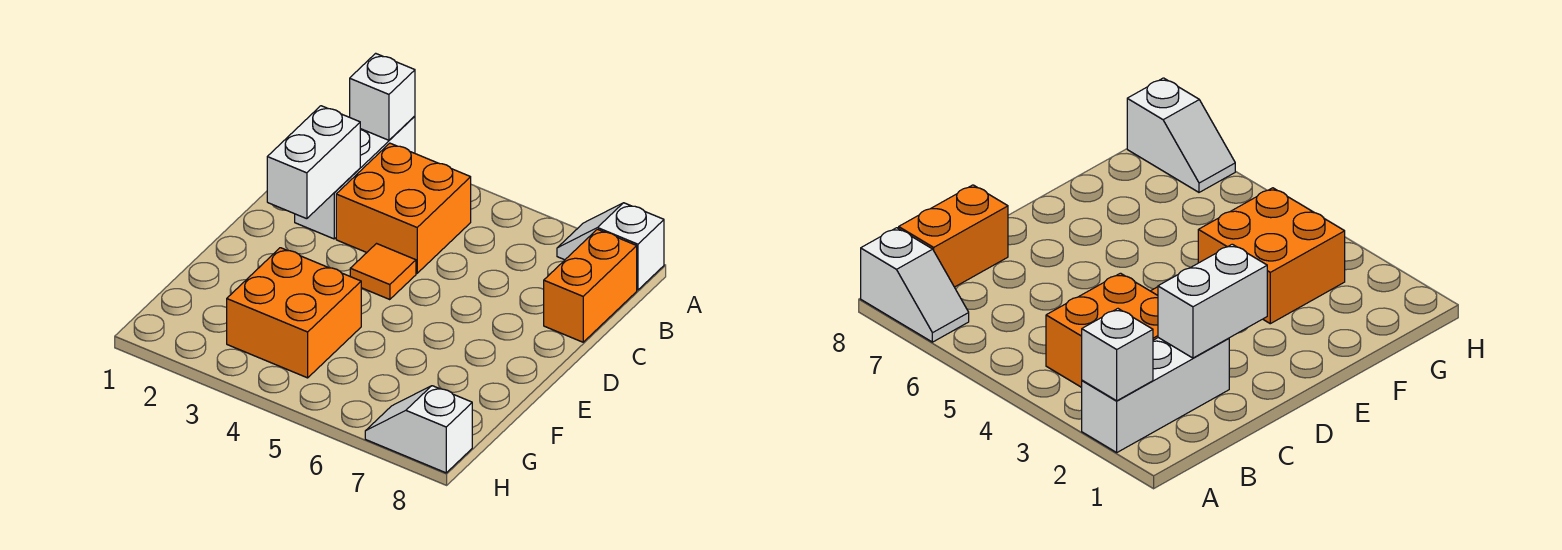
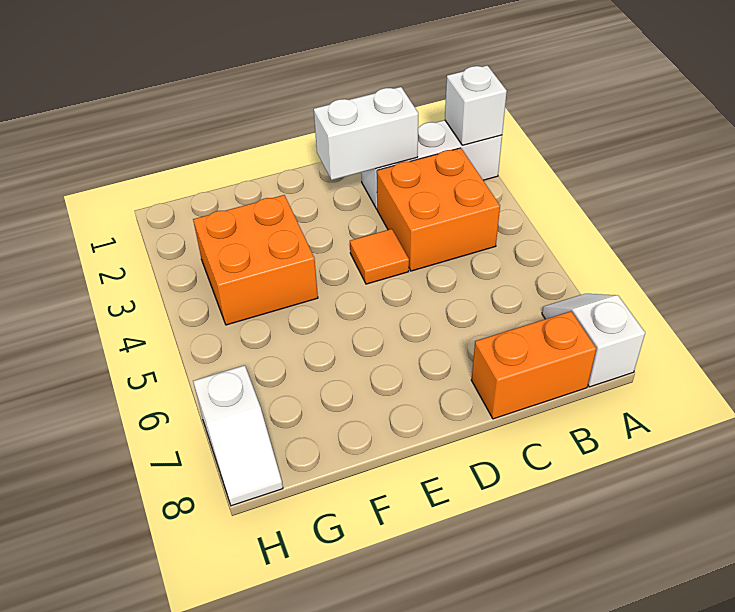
white slope H7:H8 level 1 top 8 -> white slope H7:H8 level 1 top 7

